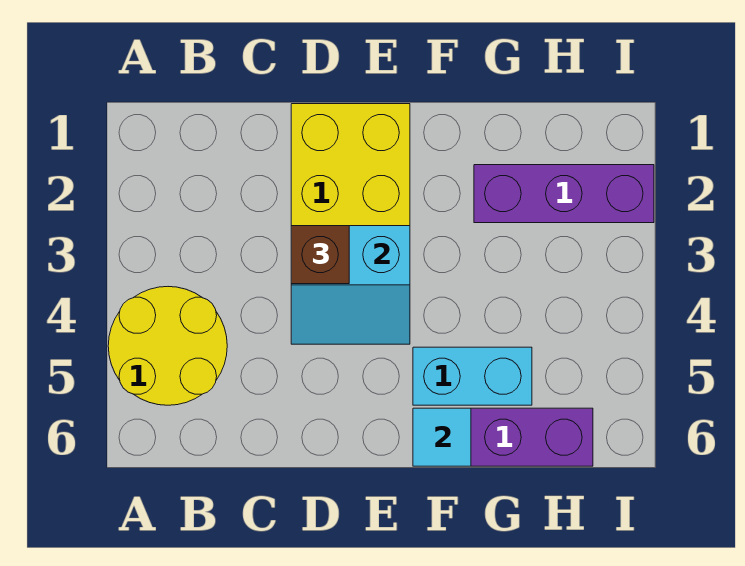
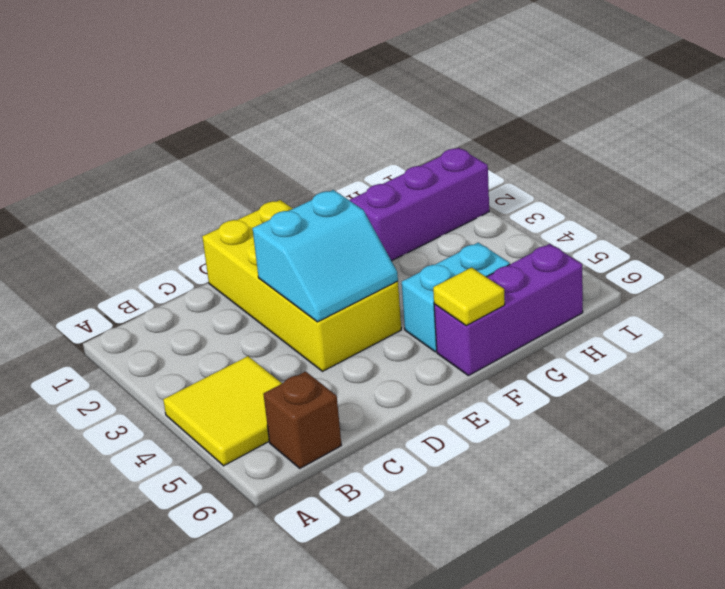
yellow round brick A4:B5 level 1 -> yellow tile A4:B5 level 1
brown brick D3 level 3 -> brown brick B6 level 1
cyan tile F6 level 2 -> yellow tile F6 level 2

